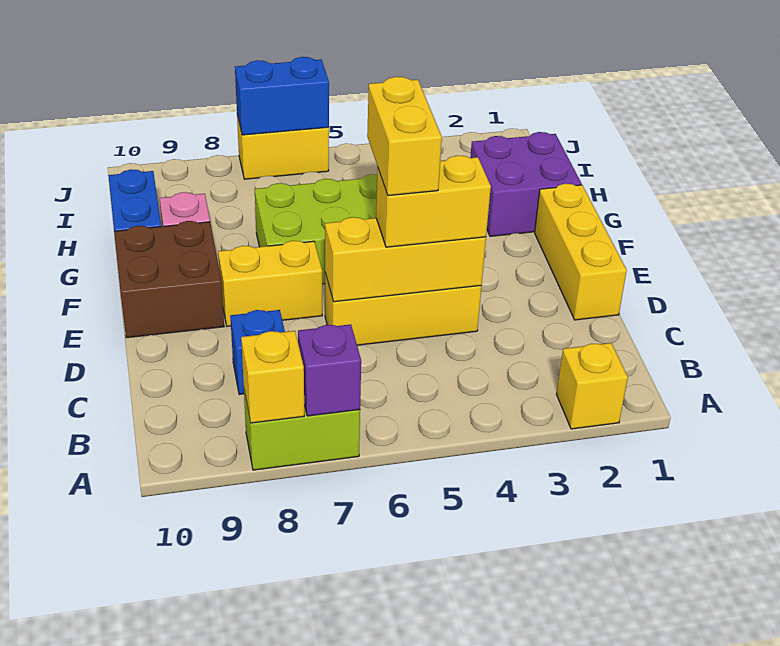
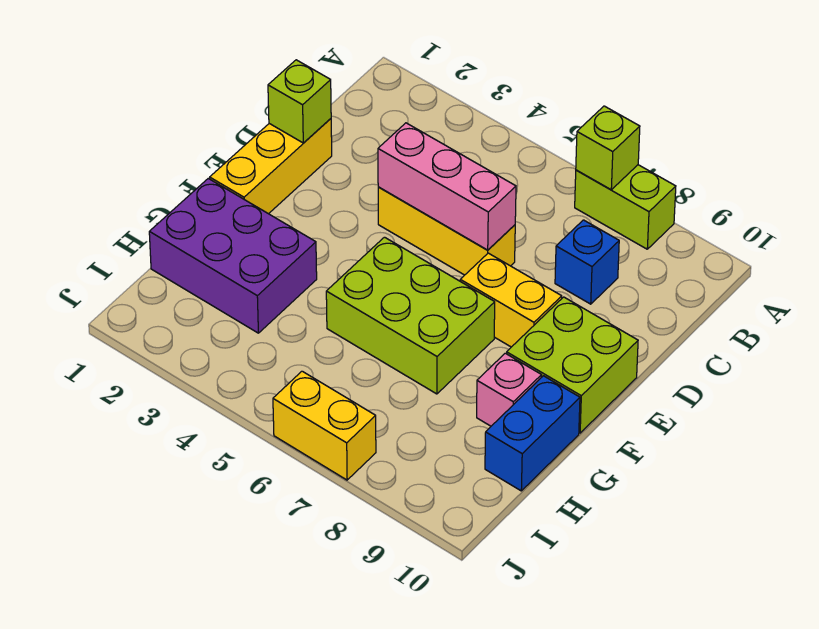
yellow brick A2 level 1 -> none
purple brick A7 level 2 -> lime brick A7 level 2
yellow brick A8 level 2 -> none
none -> lime brick D1 level 2
yellow brick D4:D6 level 2 -> pink brick D4:D6 level 2
yellow brick D4:D5 level 3 -> none
yellow brick D5:E5 level 4 -> none
brown brick E9:F10 level 1 -> lime brick E9:F10 level 1
purple brick G1:H2 level 1 -> purple brick G1:H3 level 1
blue brick J6:J7 level 2 -> none

